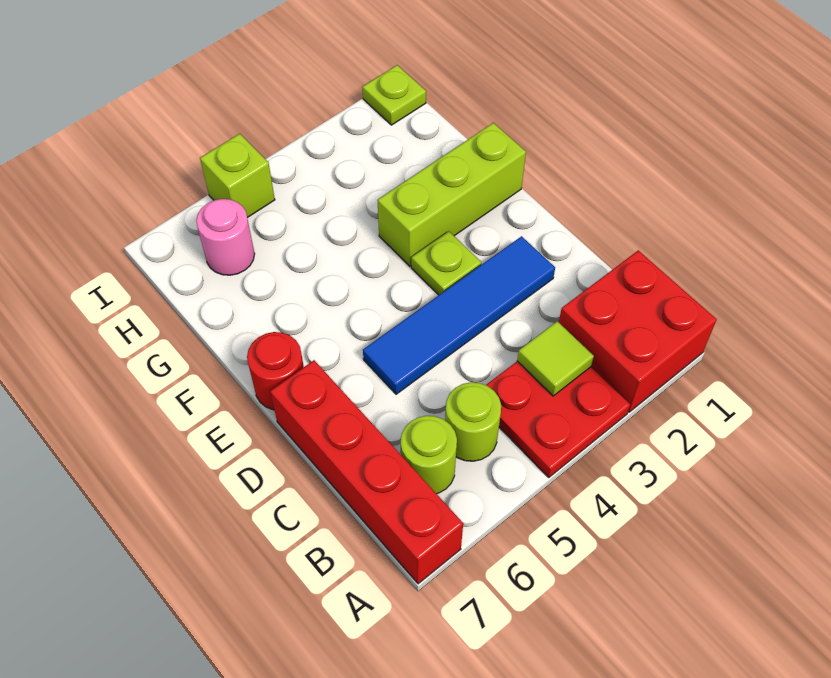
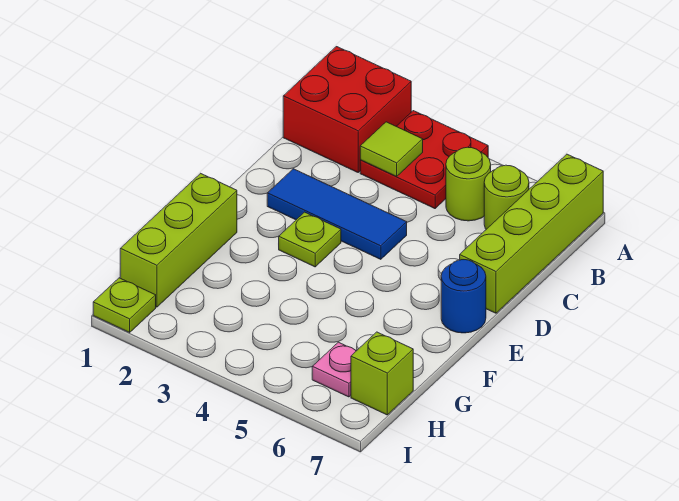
red brick A7:D7 level 1 -> lime brick A7:D7 level 1
blue tile D2:D5 level 1 -> blue tile D2:D4 level 1
red round brick E7 level 1 -> blue round brick E7 level 1
lime brick F1:F3 level 1 -> lime brick F1:H1 level 1
pink round brick H6 level 1 -> pink plate H6 level 1
lime brick I5 level 1 -> lime brick H7 level 1

